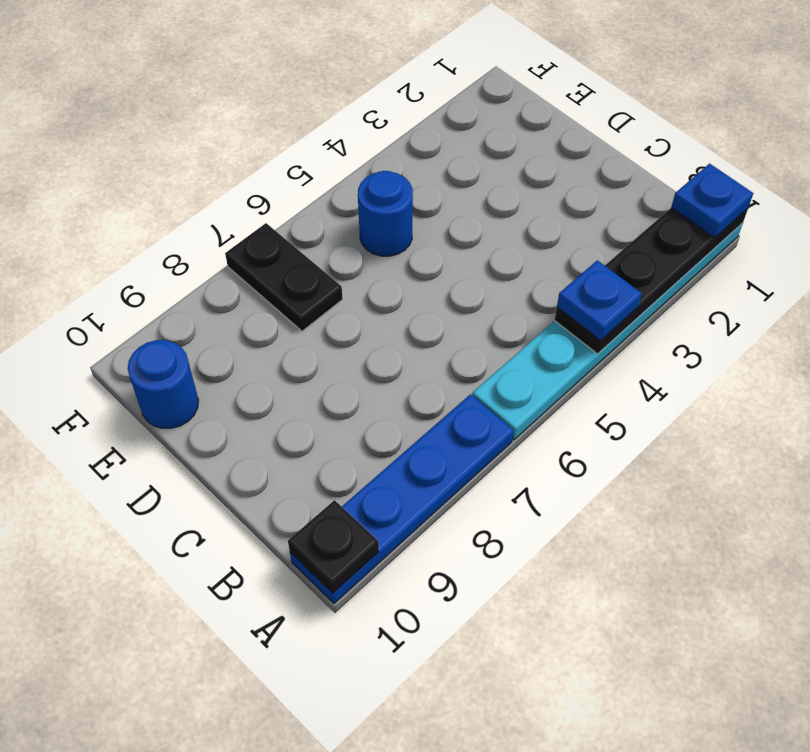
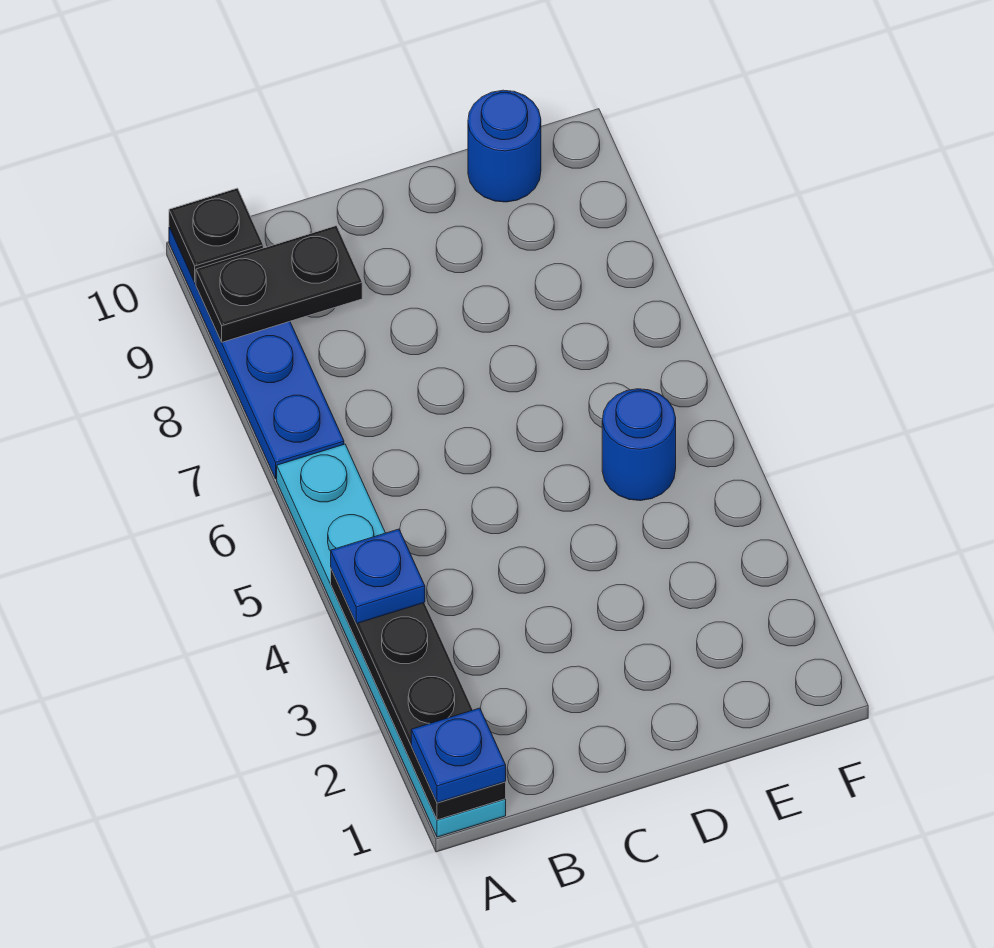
black plate E7:F7 level 1 -> black plate A9:B9 level 2

